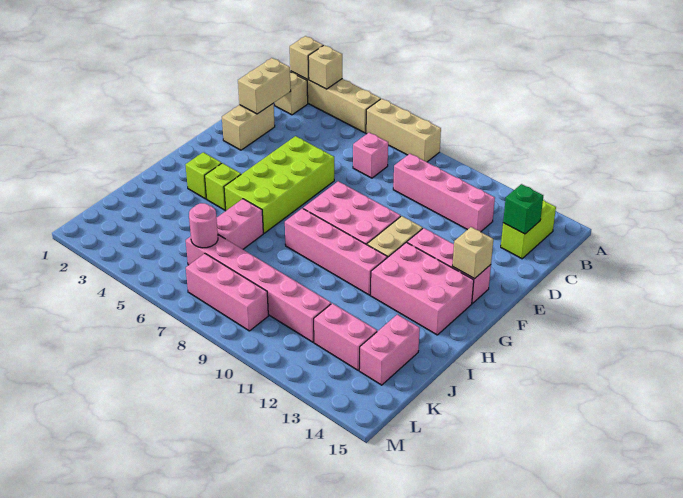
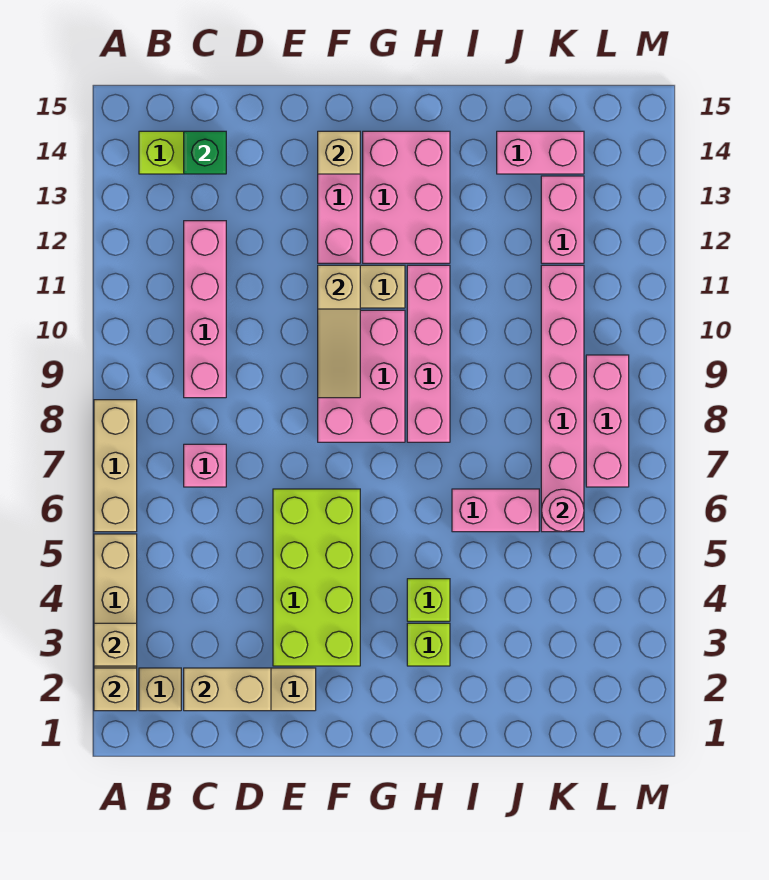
lime brick E5:H6 level 1 -> lime brick E3:F6 level 1
none -> tan slope F9:F11 level 2 top 11

